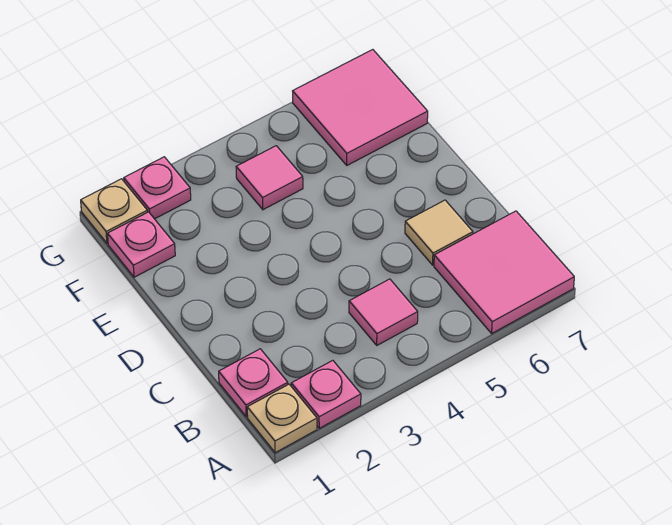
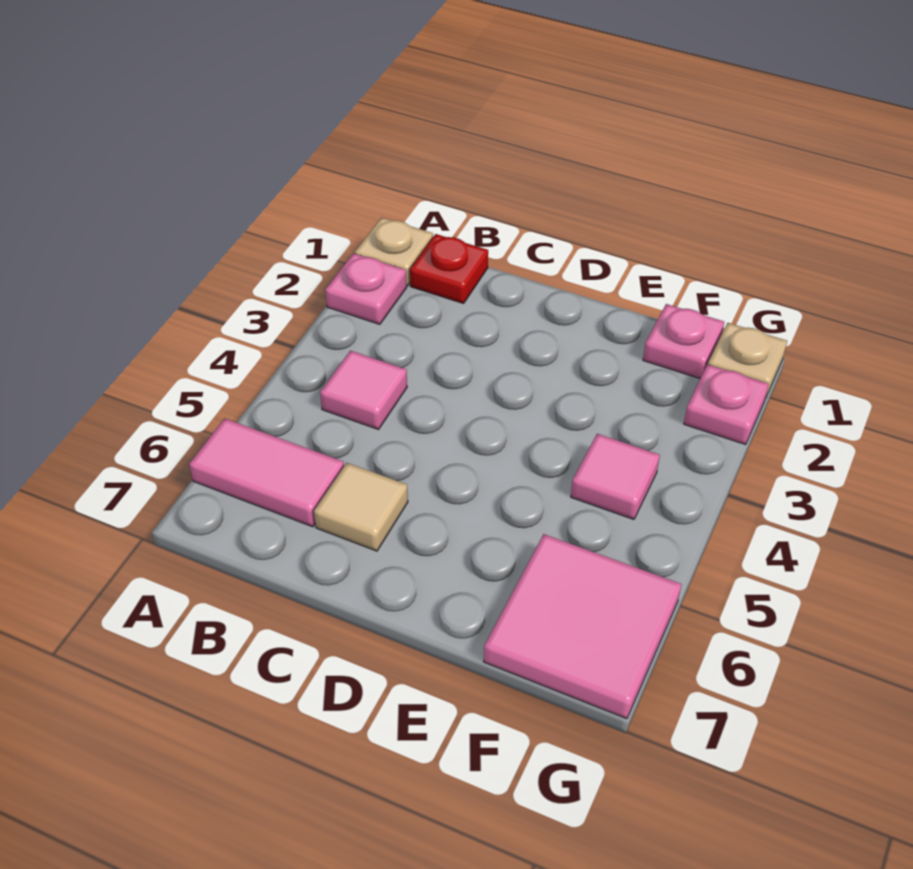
pink tile A6:B7 level 1 -> pink tile A6:B6 level 1
pink plate B1 level 1 -> red plate B1 level 1

